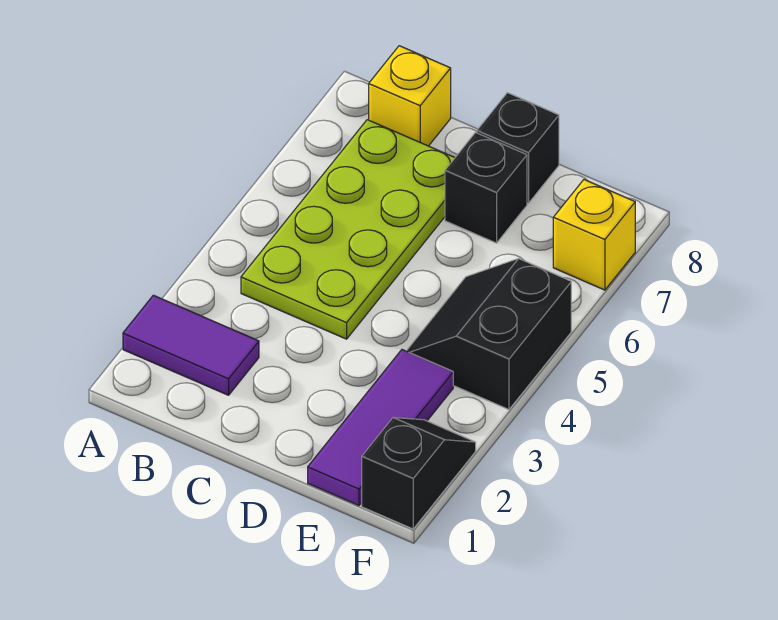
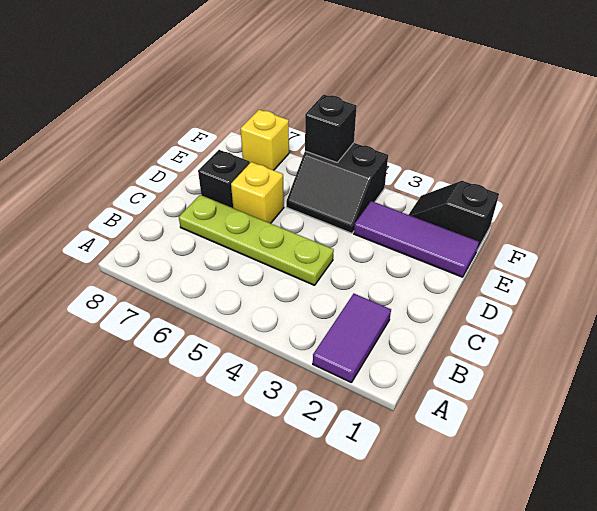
lime plate B4:C7 level 1 -> lime plate C4:C7 level 1
yellow brick B8 level 1 -> yellow brick D6 level 1
black brick D8 level 1 -> black brick F5 level 2

